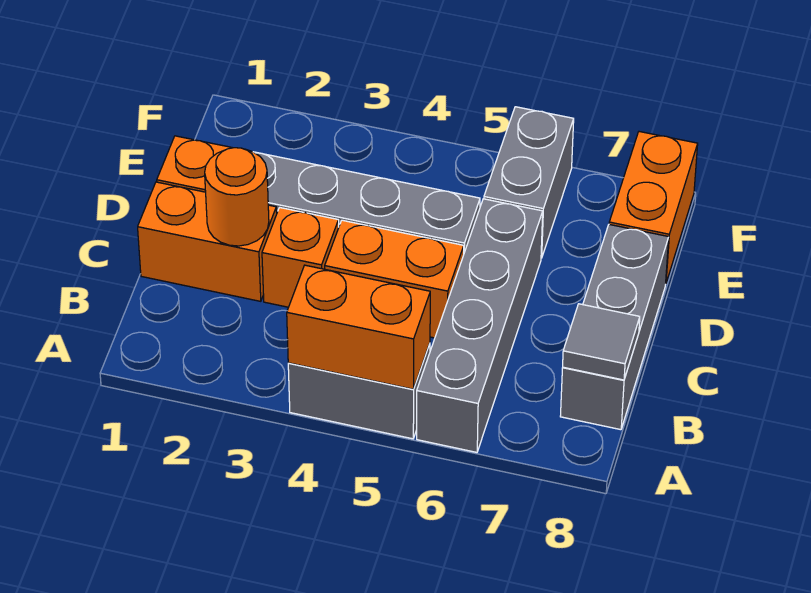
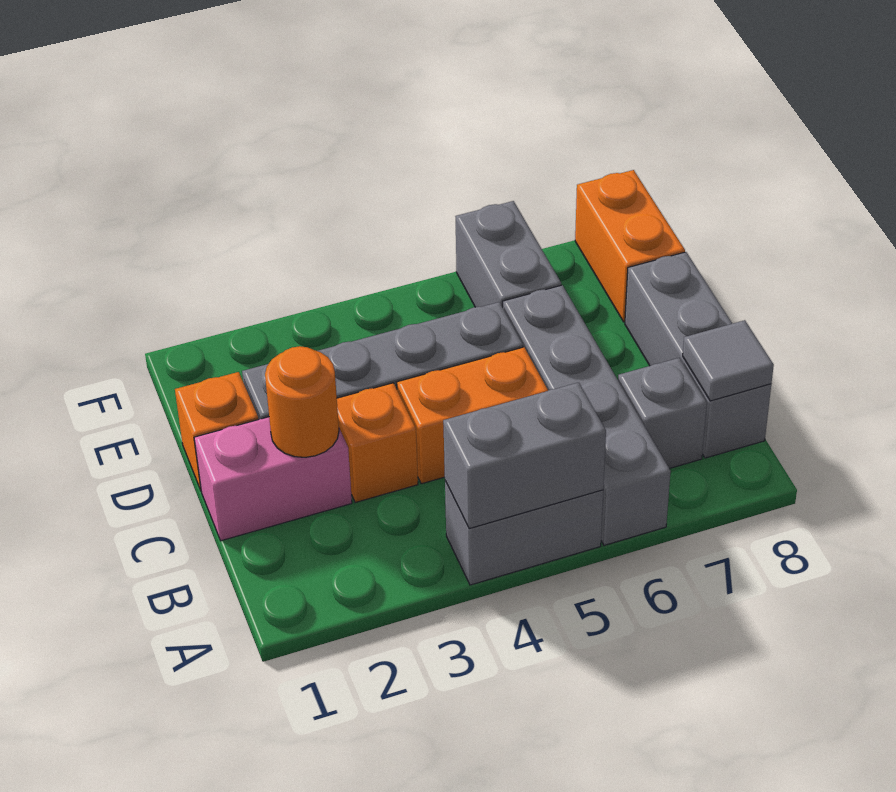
orange brick A4:A5 level 2 -> grey brick A4:A5 level 2
none -> grey brick B7 level 1
orange brick C1:C2 level 1 -> pink brick C1:C2 level 1

